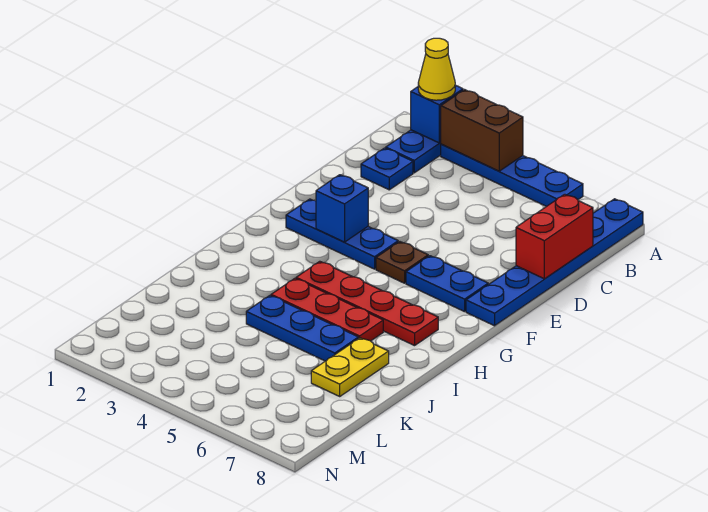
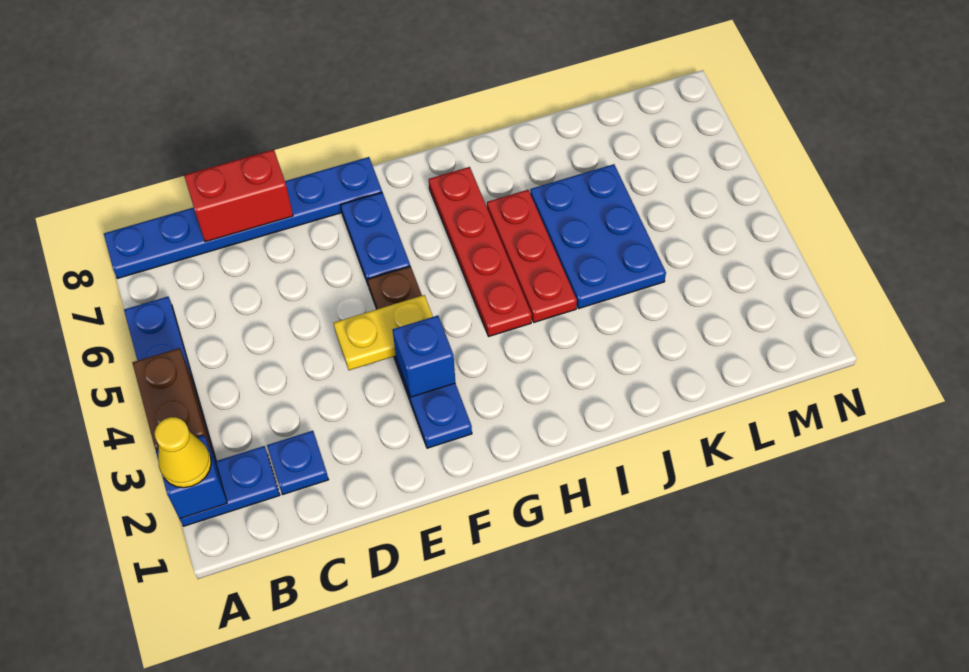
blue plate J4:J6 level 1 -> blue plate J4:K6 level 1
yellow plate J7:K7 level 1 -> yellow plate E4:F4 level 2

